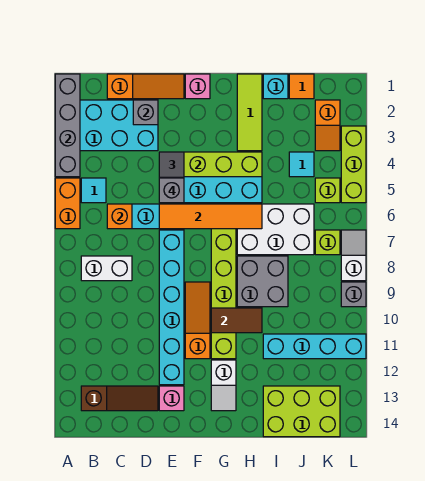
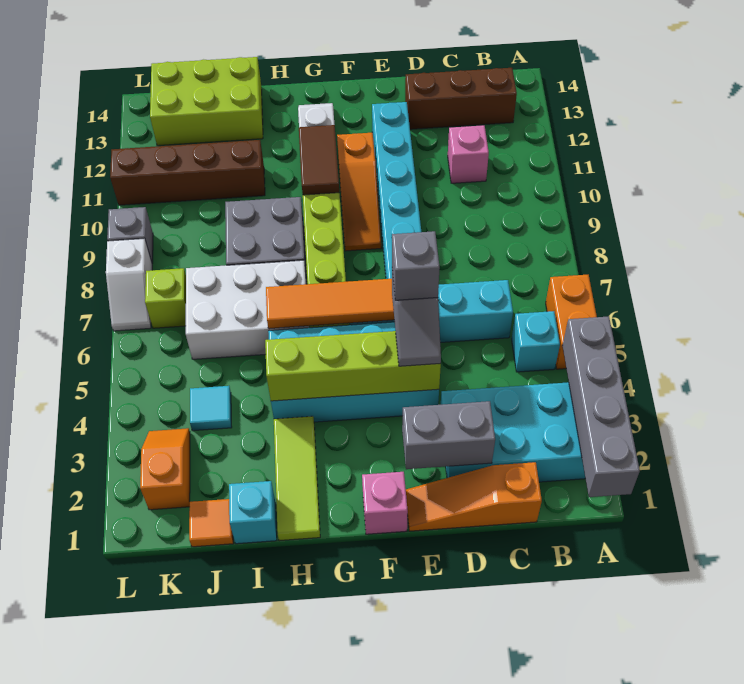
cyan tile B5 level 1 -> cyan brick B5 level 1
white brick B8:C8 level 1 -> none
brown slope B13:D13 level 1 top B -> brown brick B13:D13 level 1
orange brick C6 level 2 -> none
grey brick D2 level 2 -> grey brick D2:E2 level 2
pink brick E13 level 1 -> pink brick C11 level 1
brown tile G10:H10 level 2 -> brown tile G10:G11 level 2
cyan brick I11:L11 level 1 -> brown brick I11:L11 level 1
lime brick K5 level 1 -> none
lime brick L3:L5 level 1 -> none

